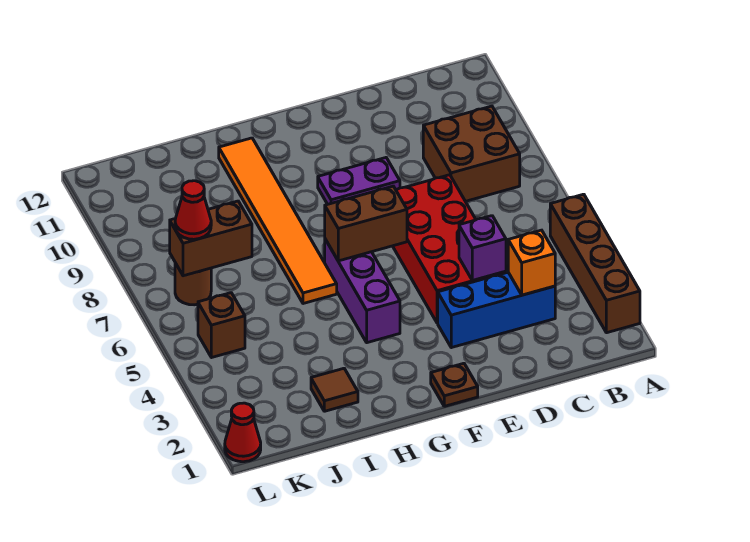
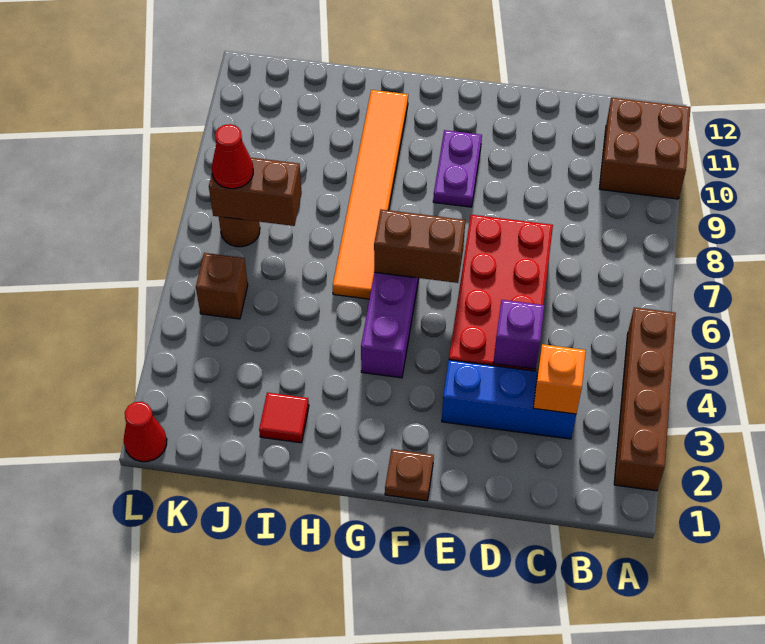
brown brick B8:C9 level 1 -> brown brick A10:B11 level 1
purple plate E9:F9 level 1 -> purple plate F9:F10 level 1
brown tile I2 level 1 -> red tile I2 level 1

